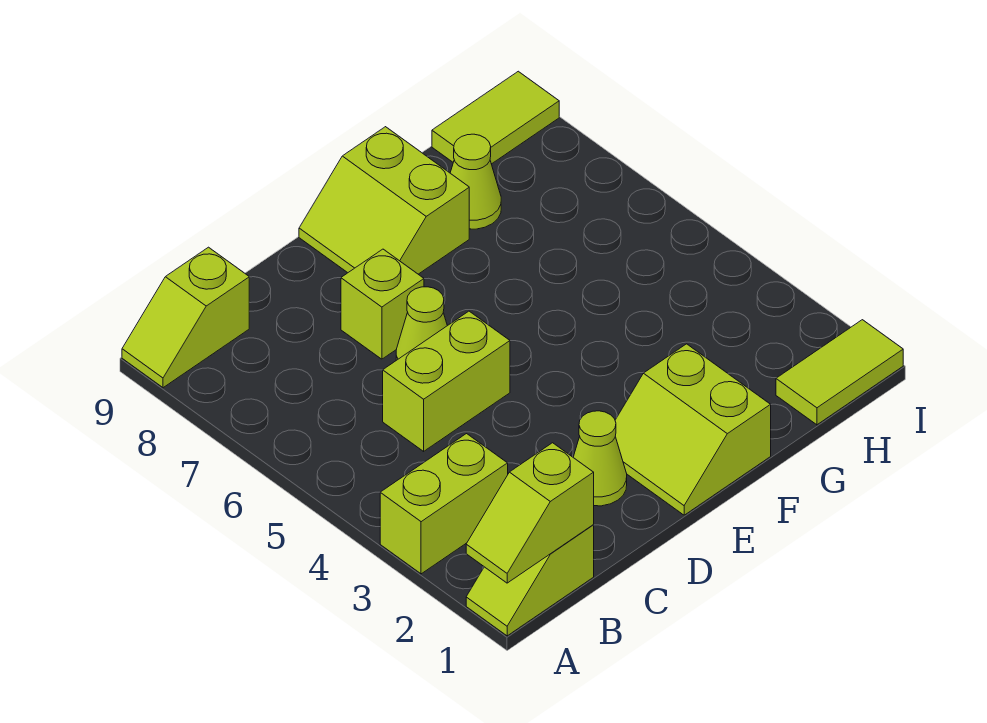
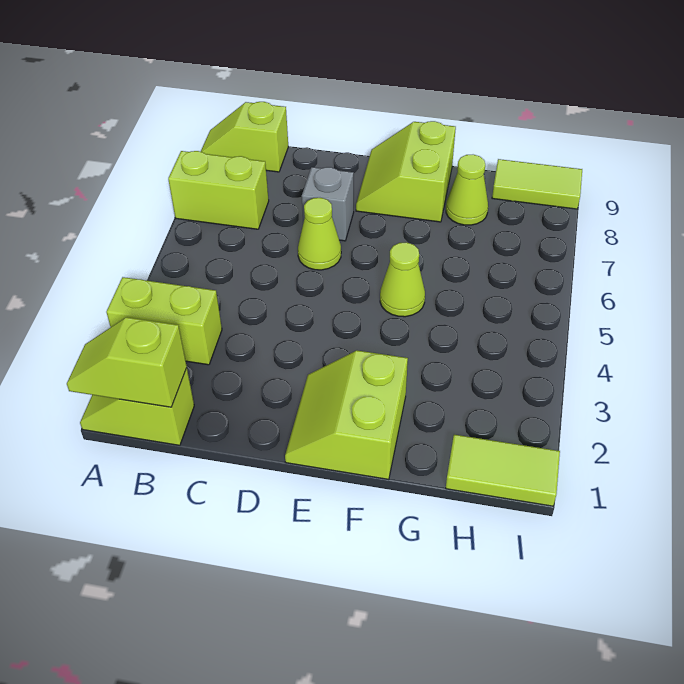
lime brick C5:D5 level 1 -> lime brick A7:B7 level 1
lime cone D2 level 1 -> lime cone F5 level 1
lime brick D7 level 1 -> grey brick D7 level 1

